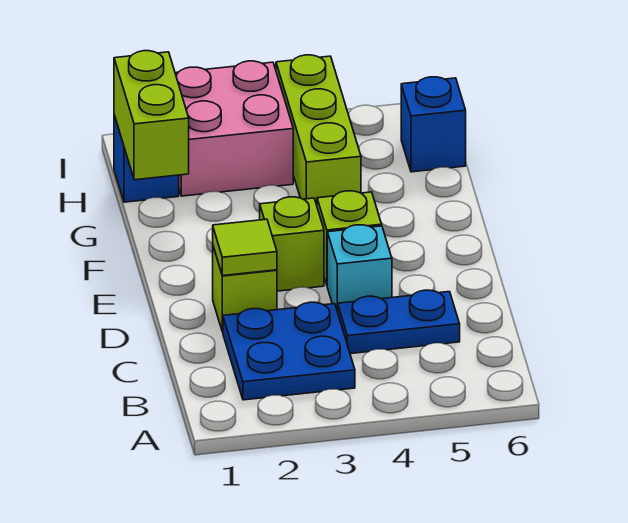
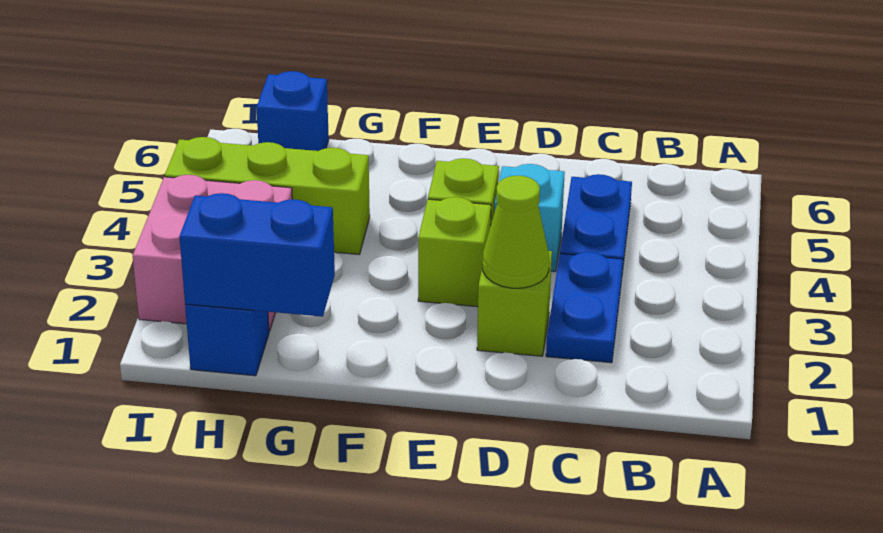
blue plate B2:C3 level 1 -> blue plate C2:C3 level 1
lime tile D2 level 2 -> lime cone D2 level 2
lime brick G1:H1 level 2 -> blue brick G1:H1 level 2

